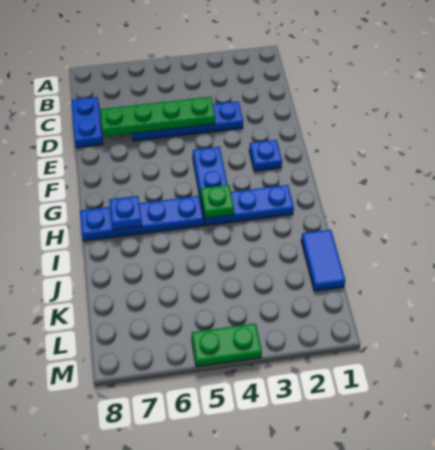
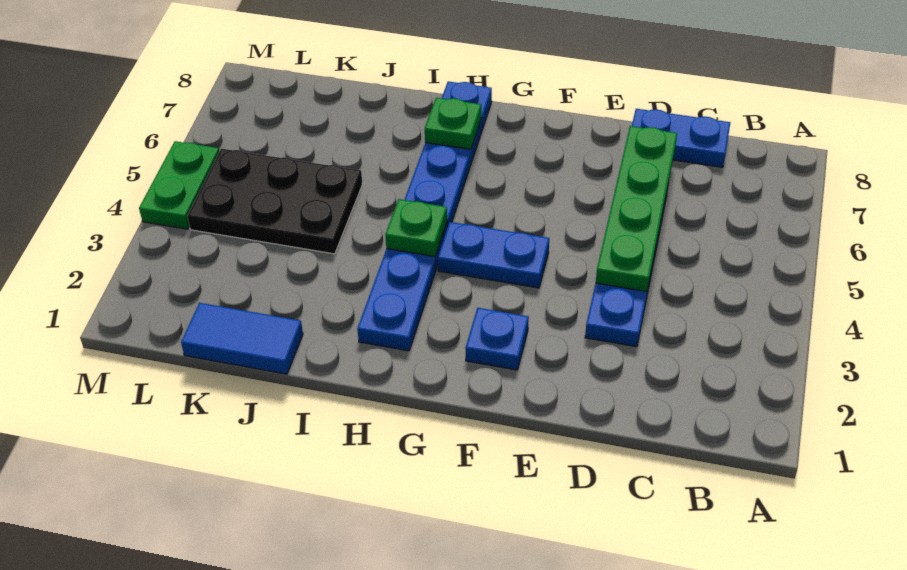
blue plate H7 level 2 -> green plate H7 level 2
none -> black plate J4:L5 level 1

